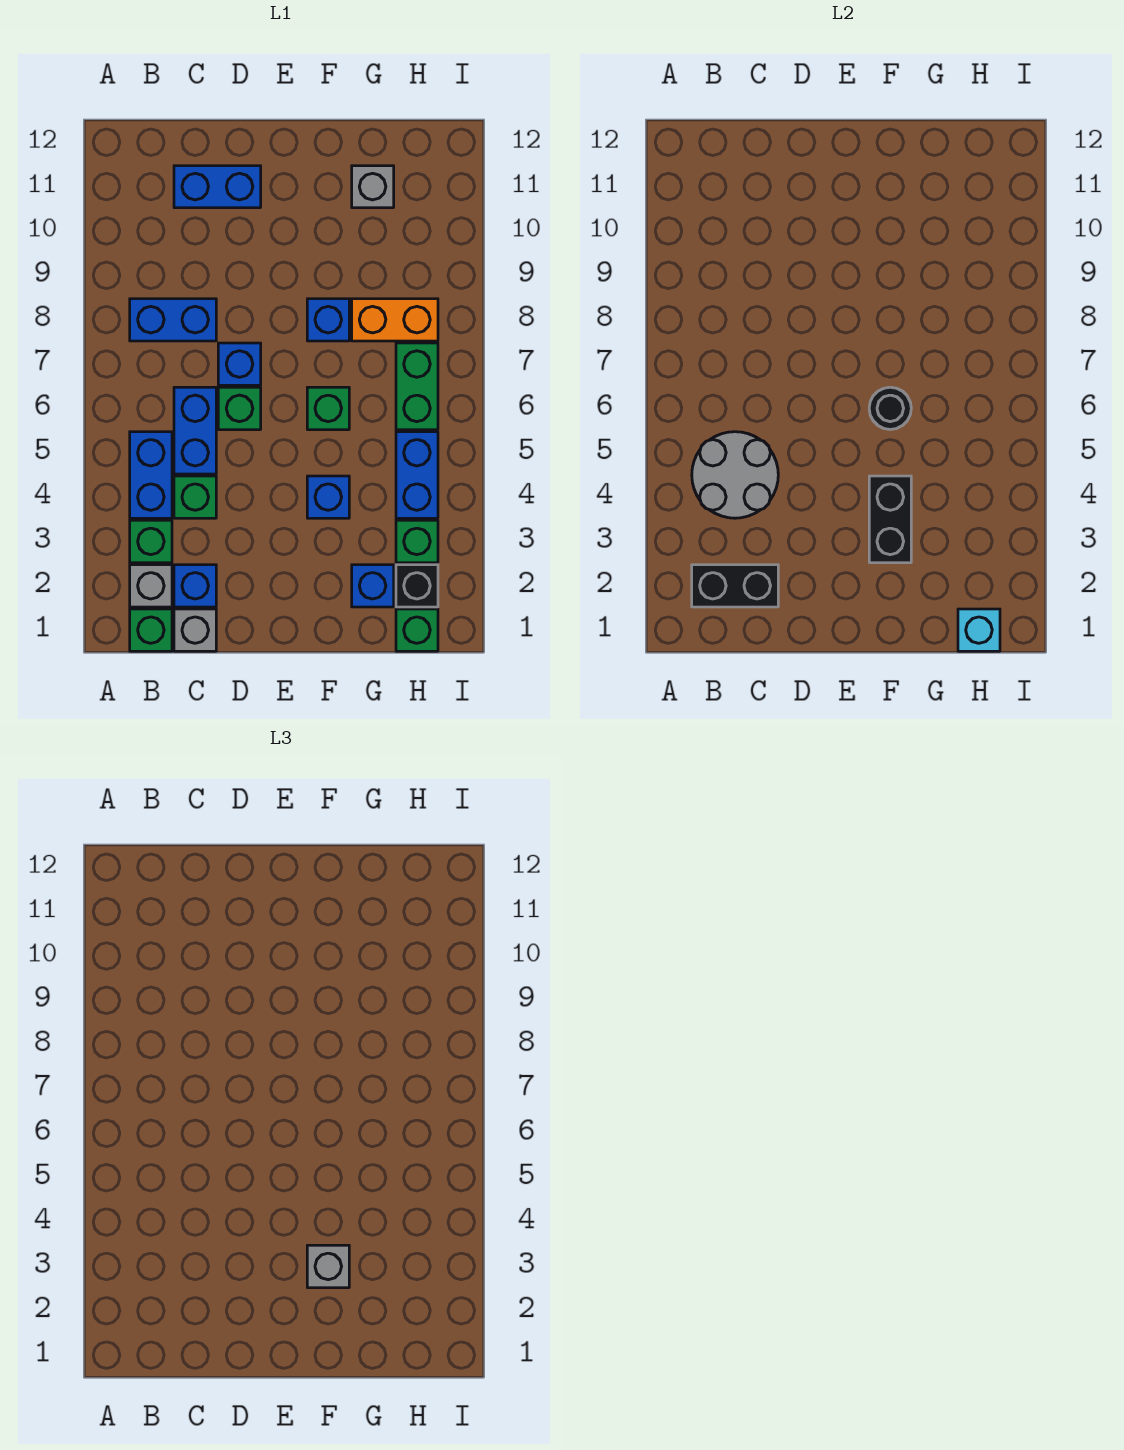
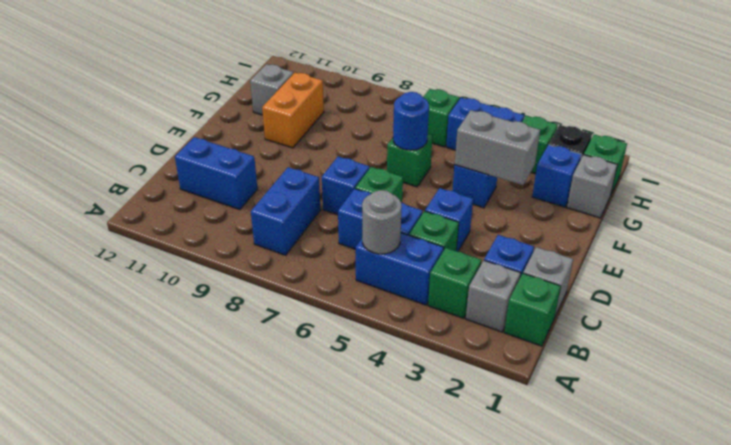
black brick B2:C2 level 2 -> none
grey round brick B4:C5 level 2 -> grey round brick B5 level 2
blue brick C11:D11 level 1 -> blue brick C10:C11 level 1
black brick F3:F4 level 2 -> grey brick F3:F4 level 2
grey brick F3 level 3 -> grey brick G1 level 1
black round brick F6 level 2 -> blue round brick F6 level 2
blue brick F8 level 1 -> blue brick D4 level 1
orange brick G8:H8 level 1 -> orange brick F10:G10 level 1
cyan brick H1 level 2 -> none
green brick H6:H7 level 1 -> green brick H6 level 1

